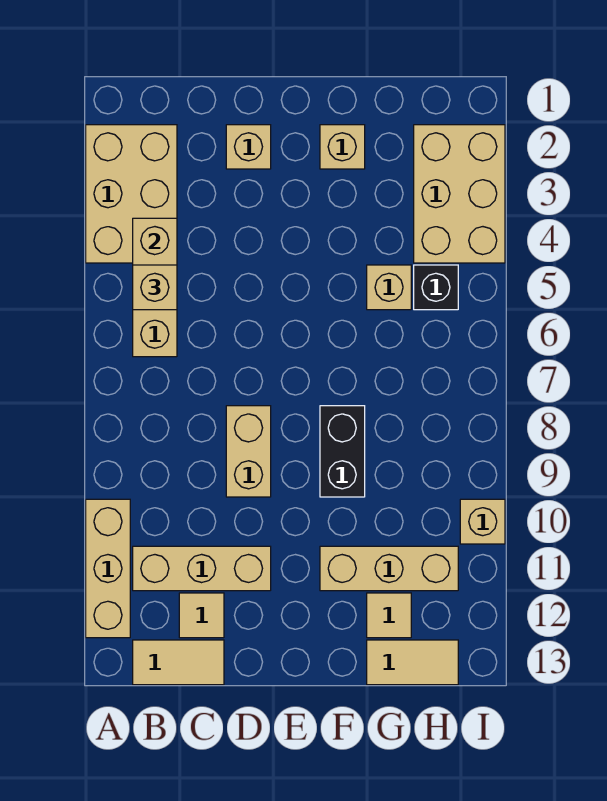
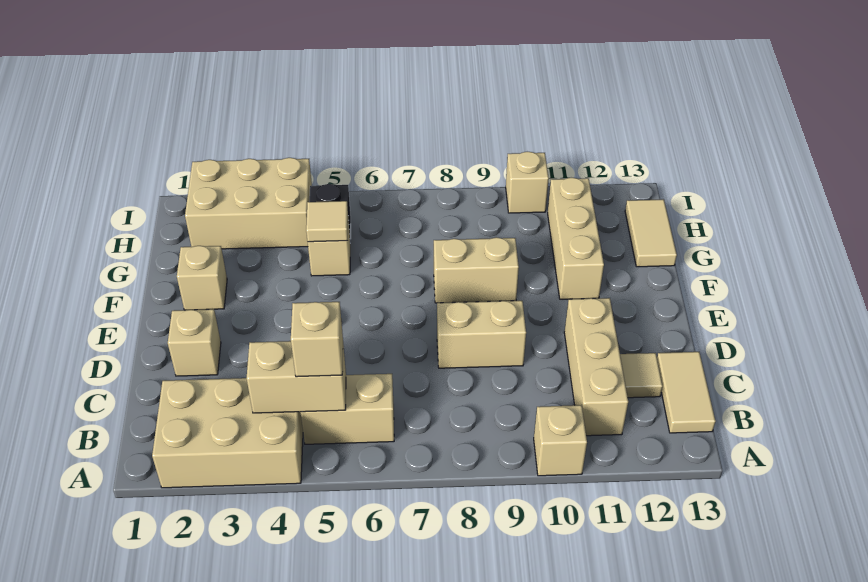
tan brick A10:A12 level 1 -> tan brick A10 level 1
black brick F8:F9 level 1 -> tan brick F8:F9 level 1
tan tile G12 level 1 -> tan tile G5 level 2

